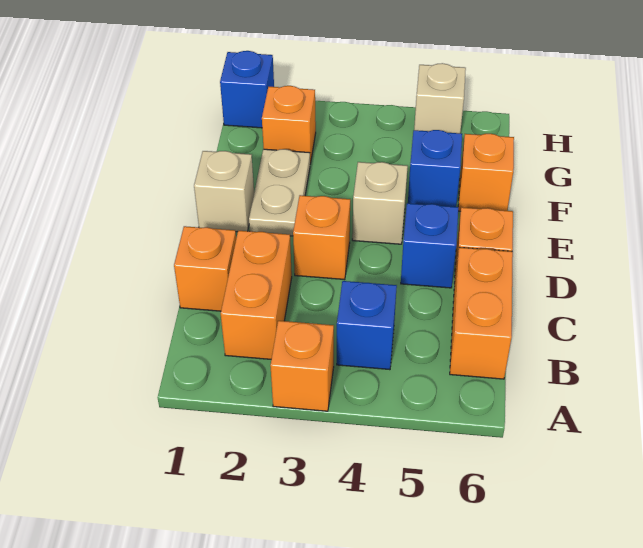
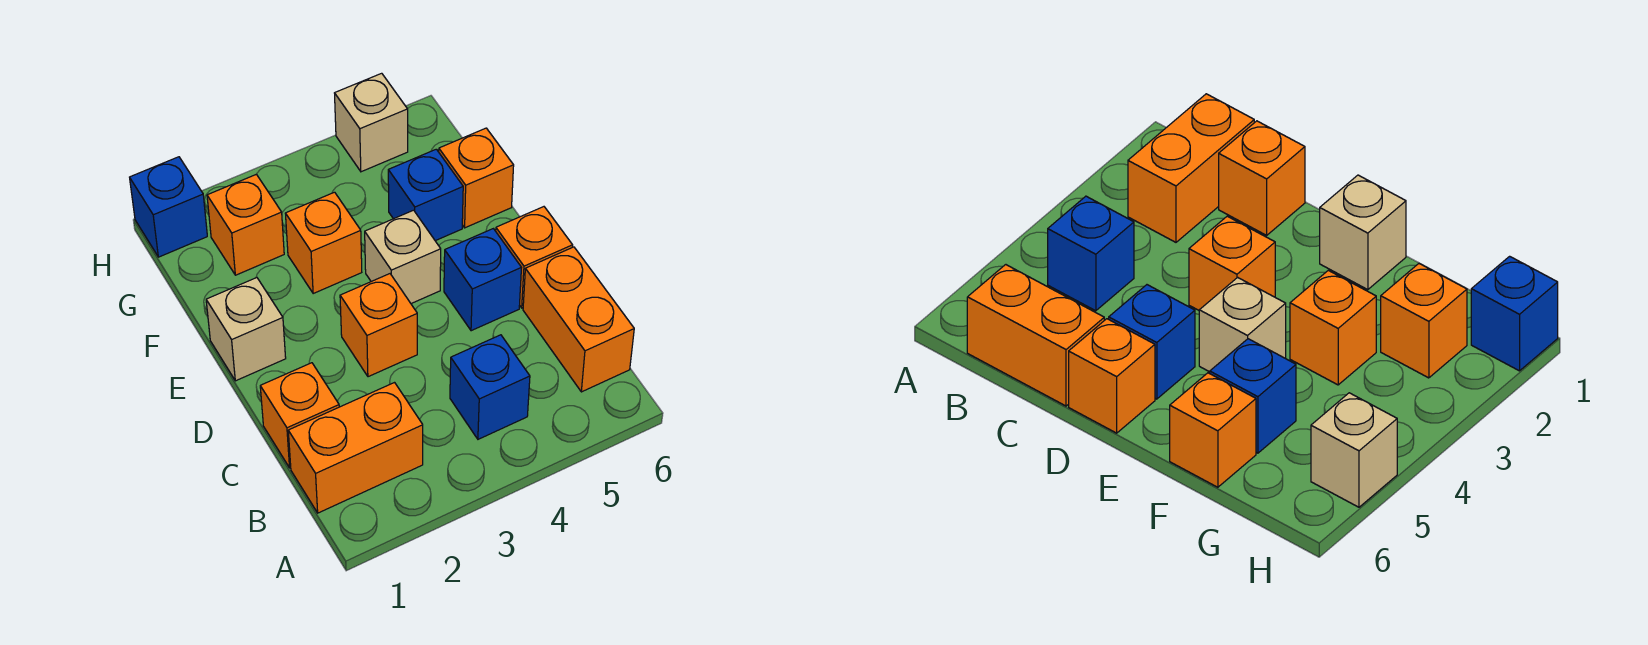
orange brick A3 level 1 -> orange brick F3 level 1
orange brick B2:C2 level 1 -> orange brick B1:B2 level 1
tan plate E2:F2 level 1 -> none

